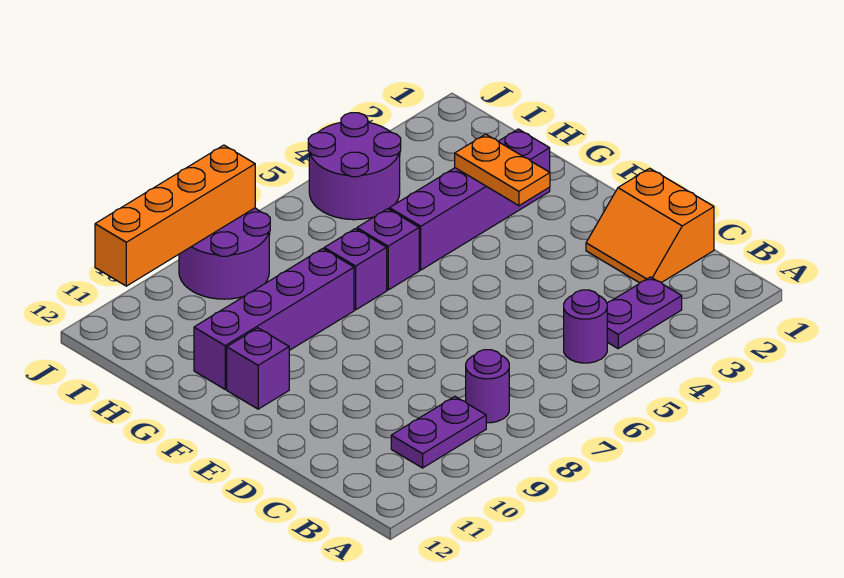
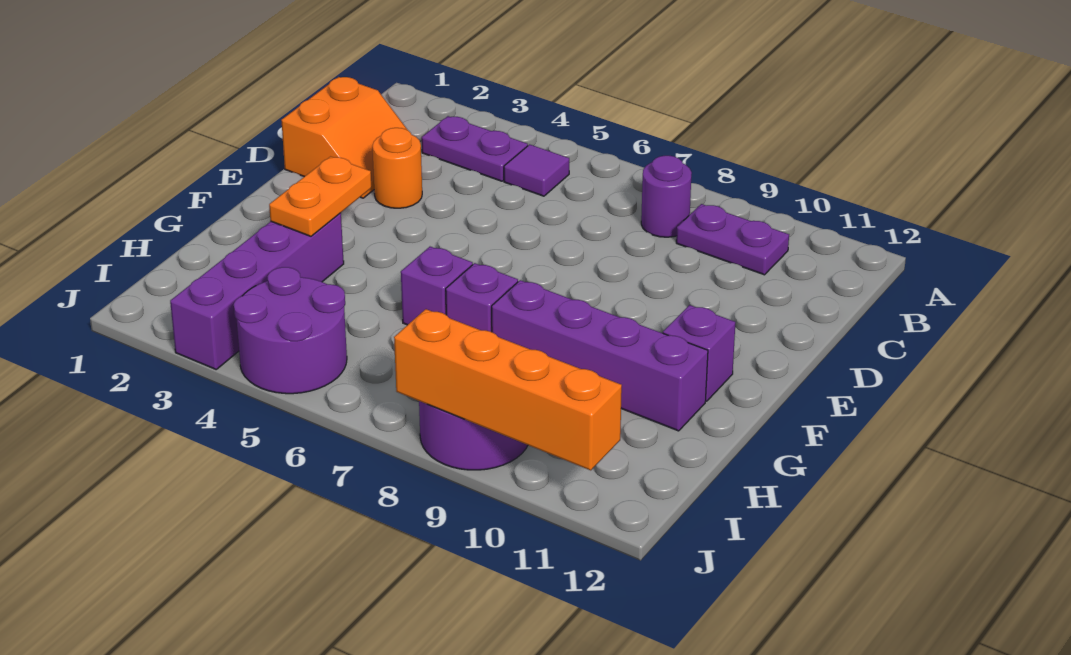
purple round brick B5 level 1 -> purple tile B5 level 1
none -> orange round brick D3 level 1
purple brick G2:G5 level 1 -> purple brick G3:J3 level 1

